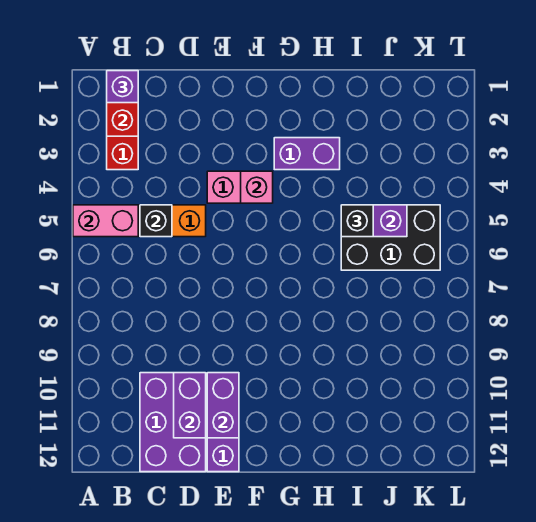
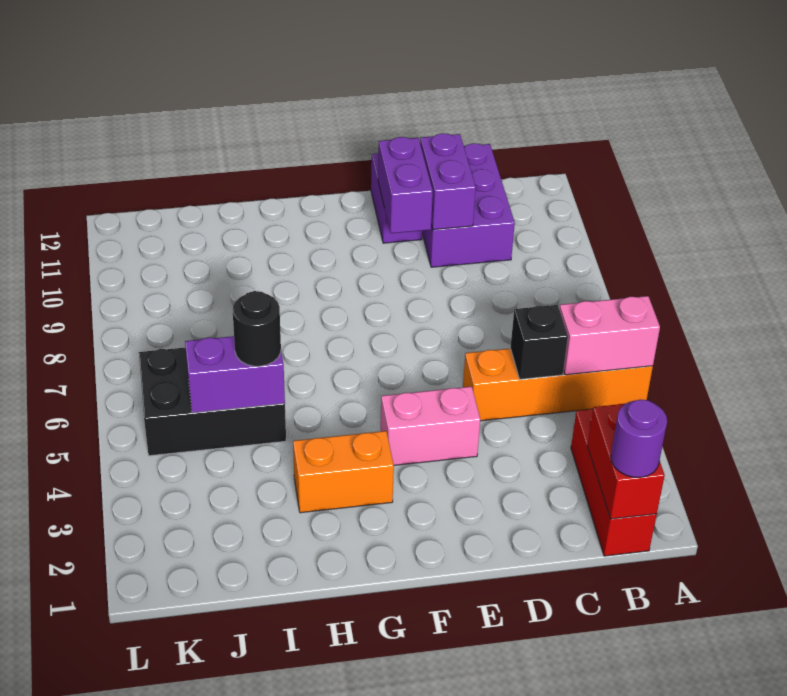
purple brick B1 level 3 -> purple round brick B1 level 3
pink brick F4 level 2 -> none
purple brick G3:H3 level 1 -> orange brick G3:H3 level 1
black brick I5 level 3 -> black round brick I5 level 3

